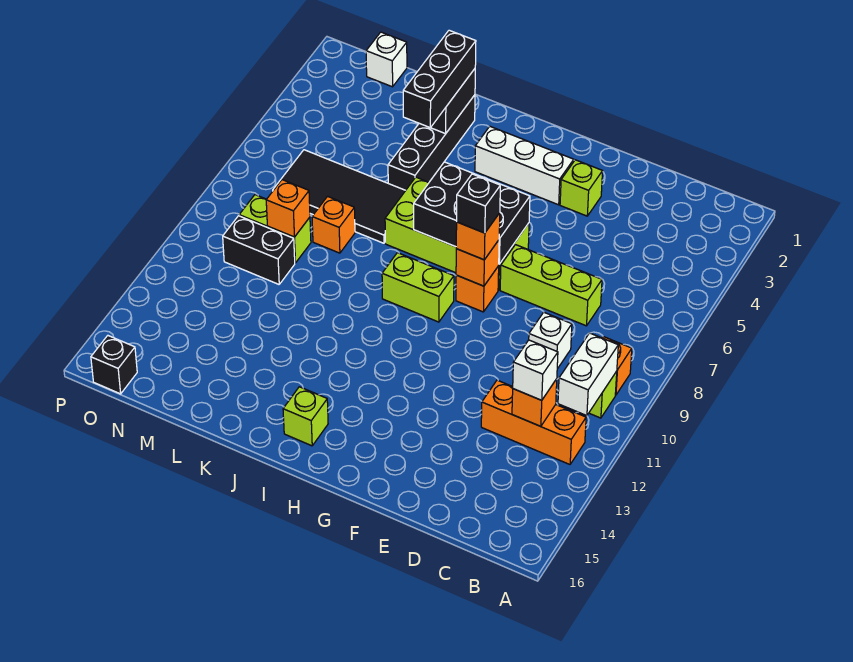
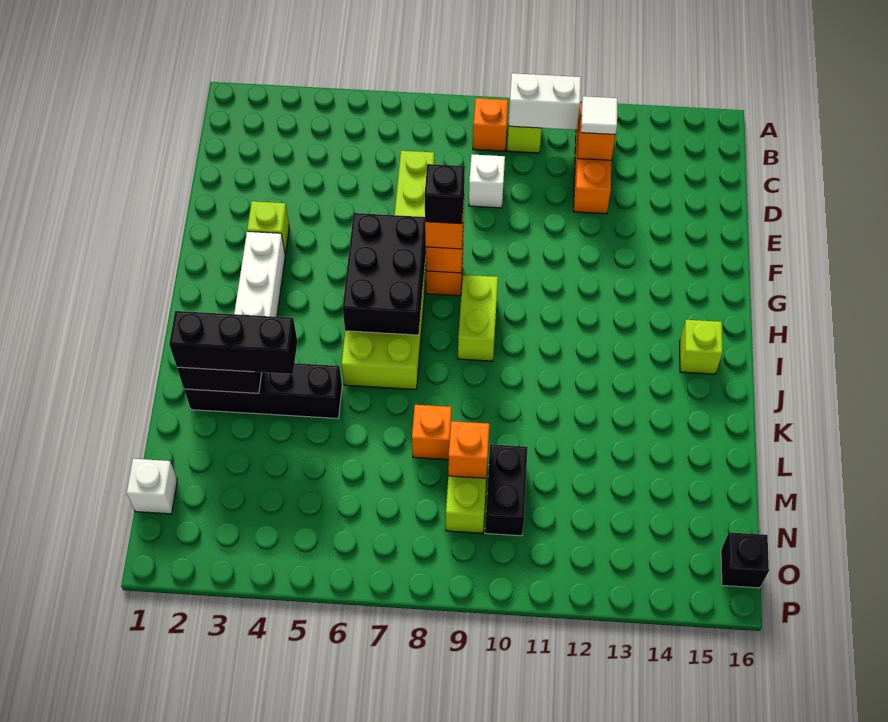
white brick C12 level 3 -> white tile C12 level 3
black tile K6:N7 level 1 -> none

